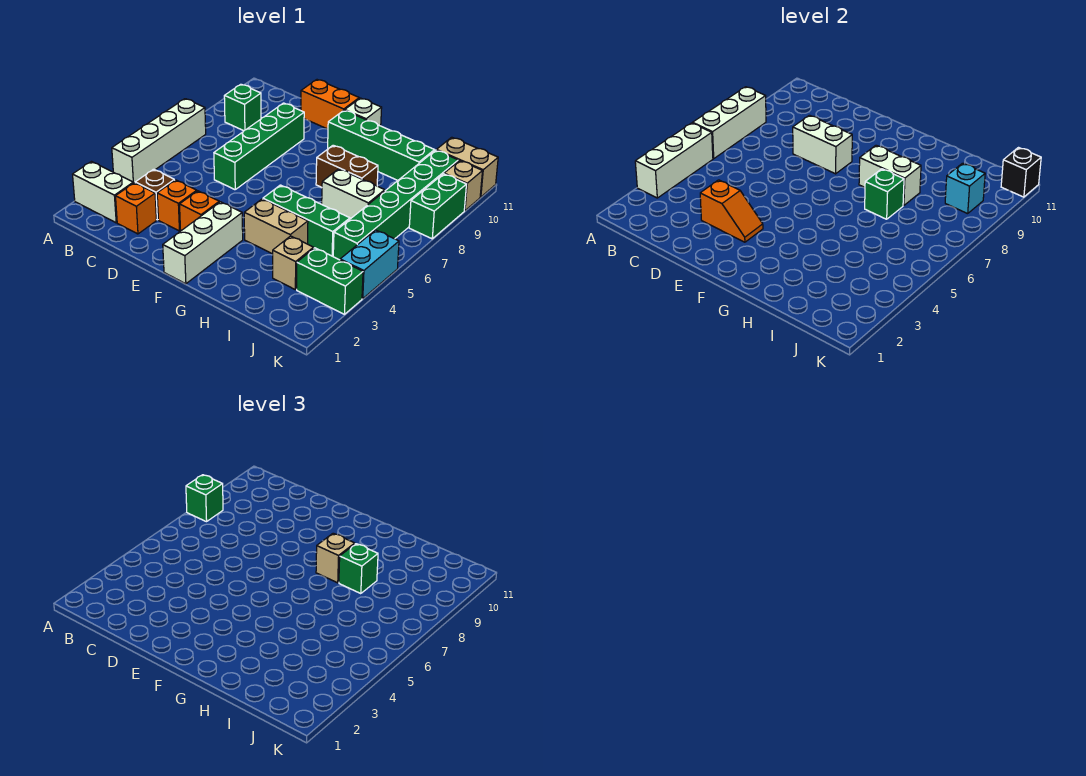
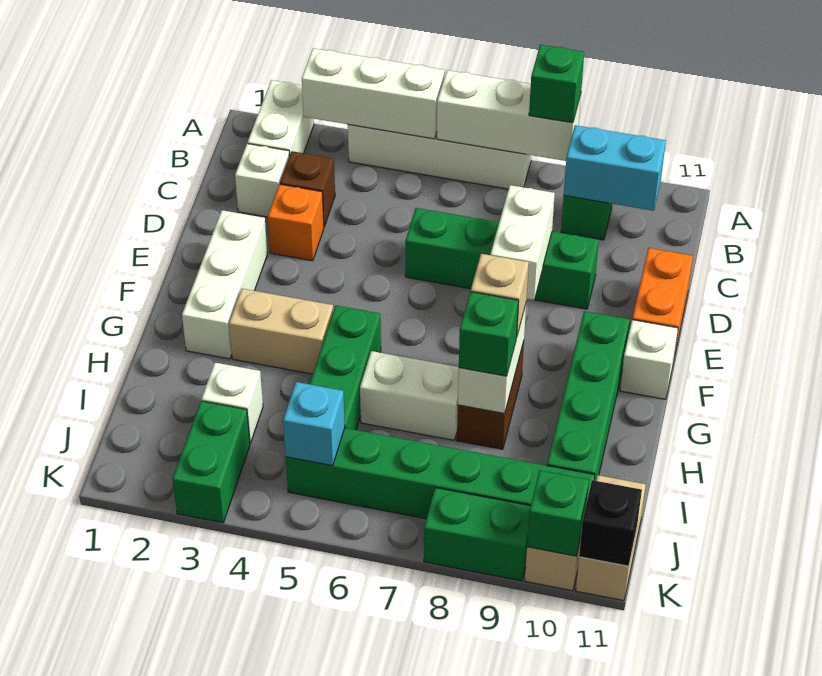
orange brick C2 level 1 -> white brick C2 level 1
orange slope D3:E3 level 2 top D -> none
orange brick E3 level 1 -> none
white brick F1:F3 level 1 -> white brick E2:G2 level 1
tan brick G4:H4 level 1 -> tan brick G3:G4 level 1
white brick H7:I7 level 1 -> white brick H6:H7 level 1
green brick H7 level 2 -> green brick K10 level 2
tan brick I3 level 1 -> white brick I3 level 1
cyan brick J9 level 2 -> cyan brick J5 level 2
cyan brick K4:K5 level 1 -> cyan brick B9:B10 level 2

